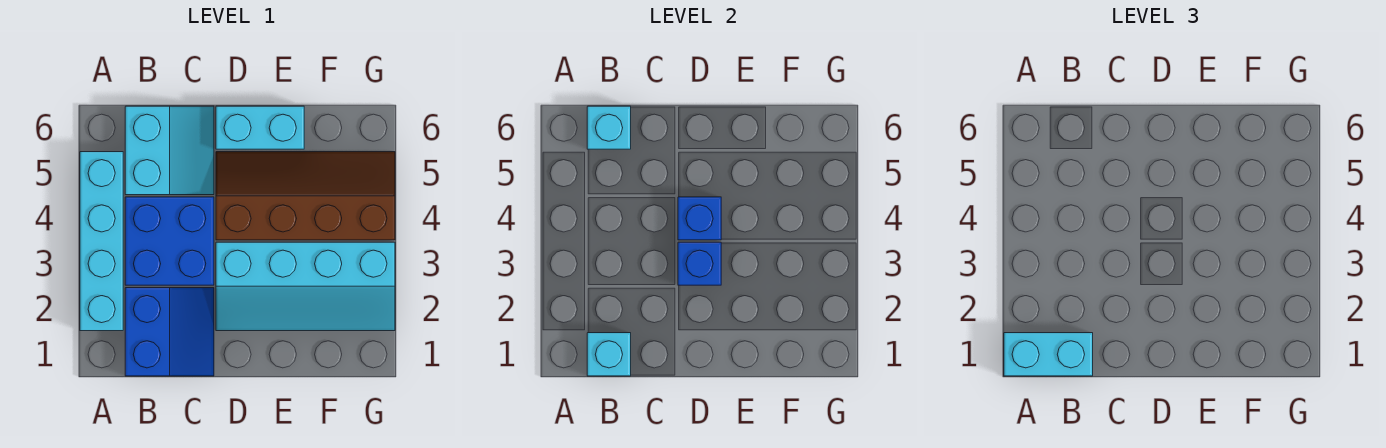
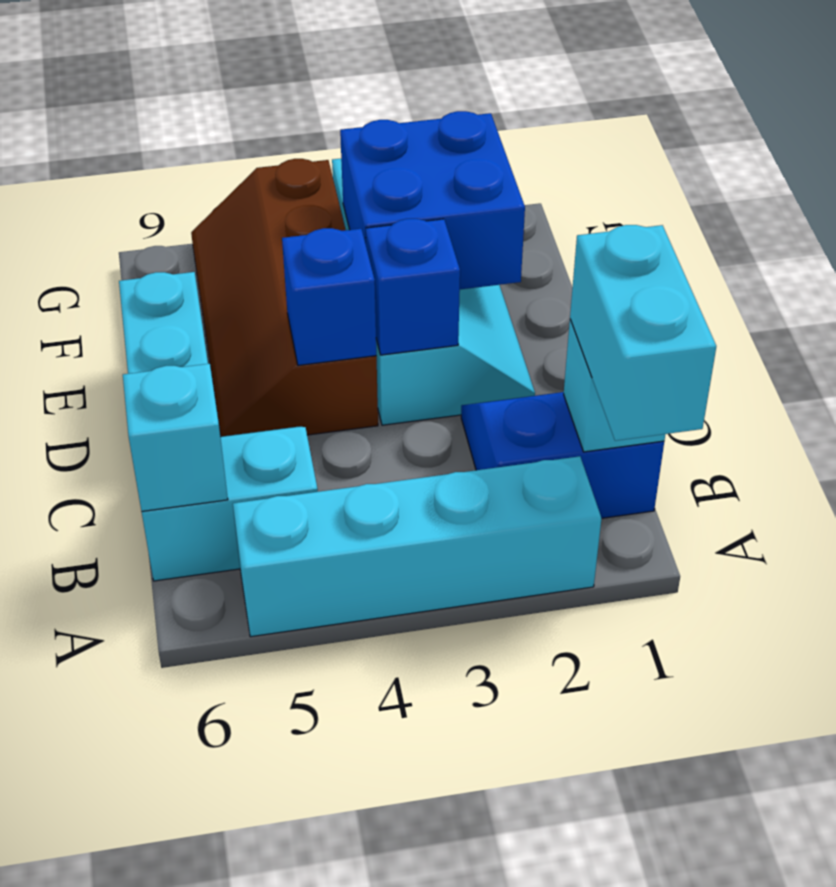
blue brick B3:C4 level 1 -> blue brick E2:F3 level 2

